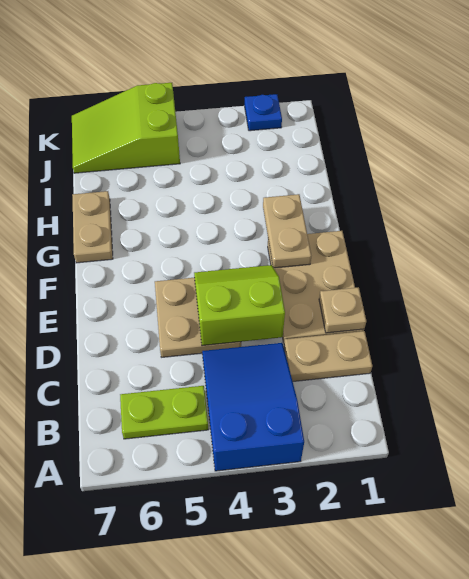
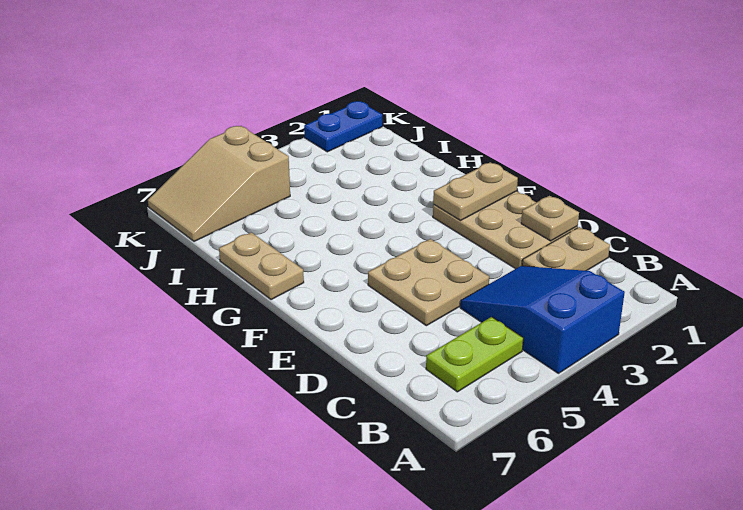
lime slope D3:E4 level 2 top D -> none
tan plate F2:G2 level 2 -> tan plate F1:F2 level 2
lime slope J5:K7 level 1 top 5 -> tan slope J5:K7 level 1 top 5
blue plate K2 level 1 -> blue plate K1:K2 level 1

